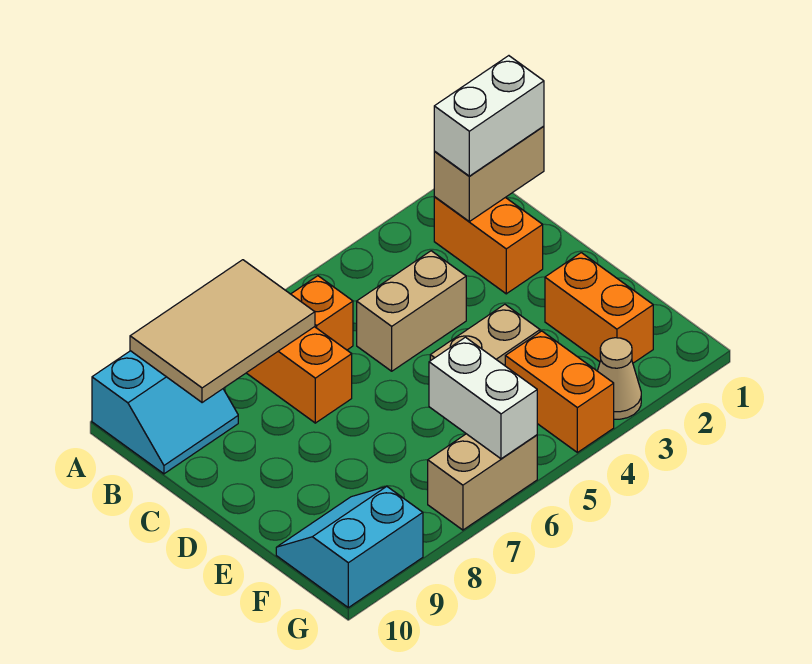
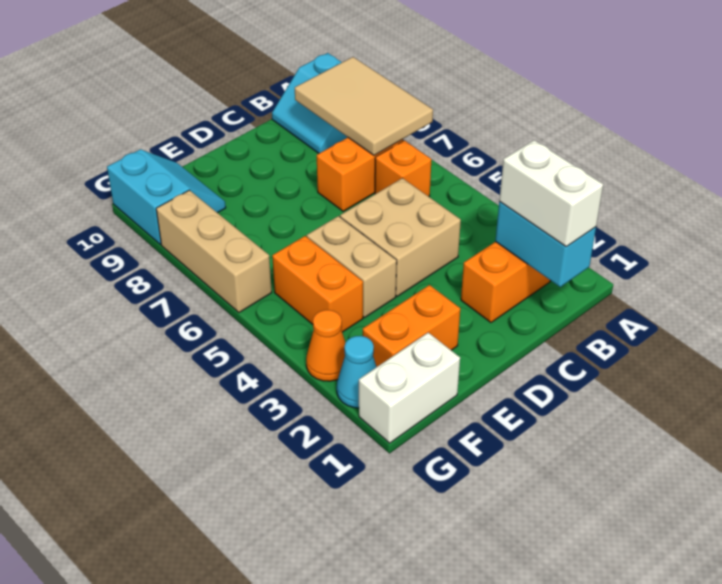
tan brick B1:B2 level 2 -> cyan brick B1:B2 level 2
tan brick C4:C5 level 1 -> tan brick C4:D5 level 1
orange brick F4:G4 level 1 -> orange brick F4:F5 level 1
white brick F6:G6 level 2 -> white brick F1:G1 level 1
none -> cyan cone G2 level 1
tan cone G3 level 1 -> orange cone G3 level 1
tan brick G6:G7 level 1 -> tan brick G6:G8 level 1

